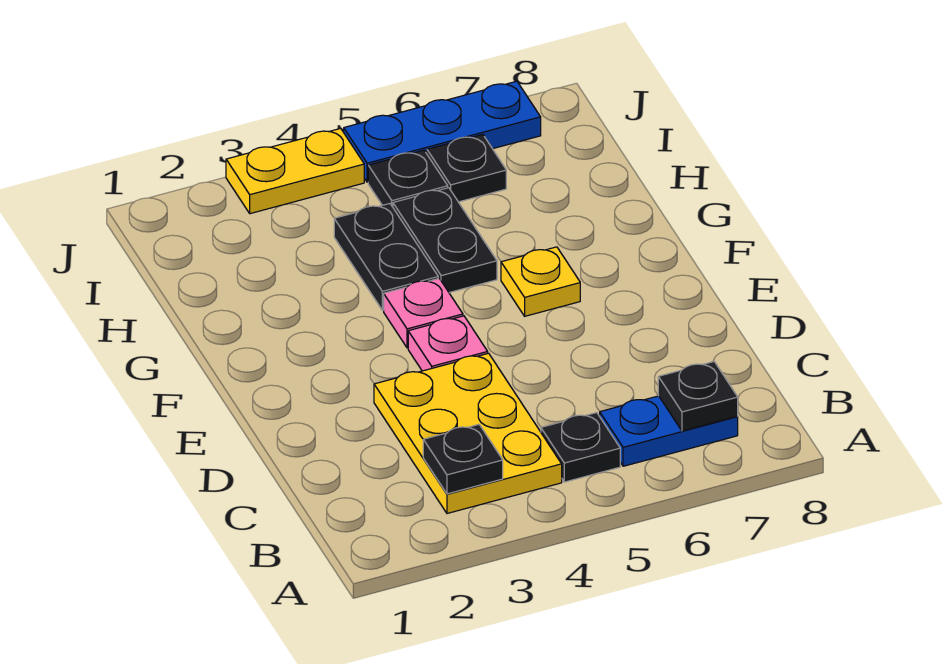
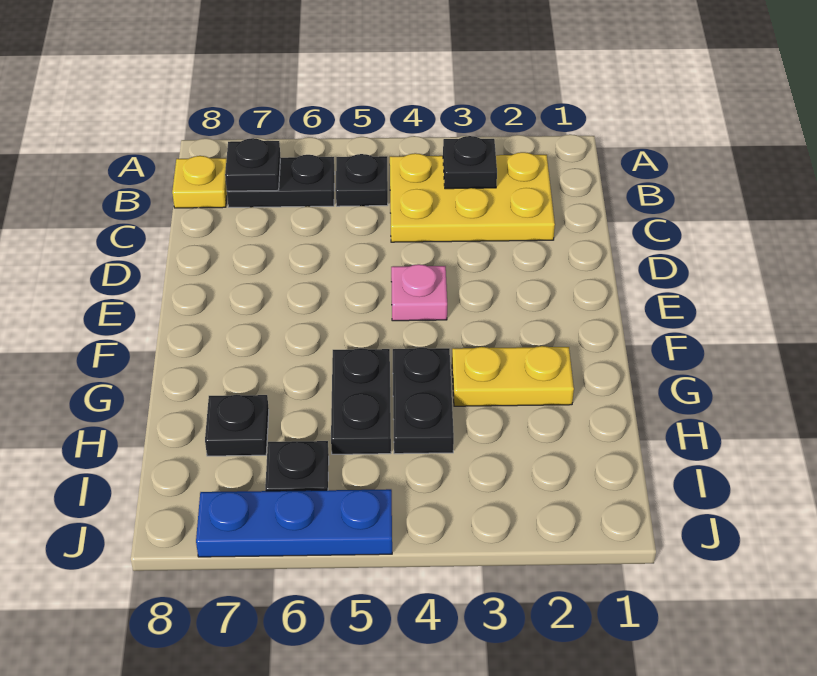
yellow plate B3:D4 level 1 -> yellow plate B2:C4 level 1
blue plate B6:B7 level 1 -> black plate B6:B7 level 1
pink plate F4 level 1 -> none
yellow plate F6 level 1 -> yellow plate B8 level 1
black plate I5 level 1 -> black plate H7 level 1
yellow plate J3:J4 level 1 -> yellow plate G2:G3 level 1

